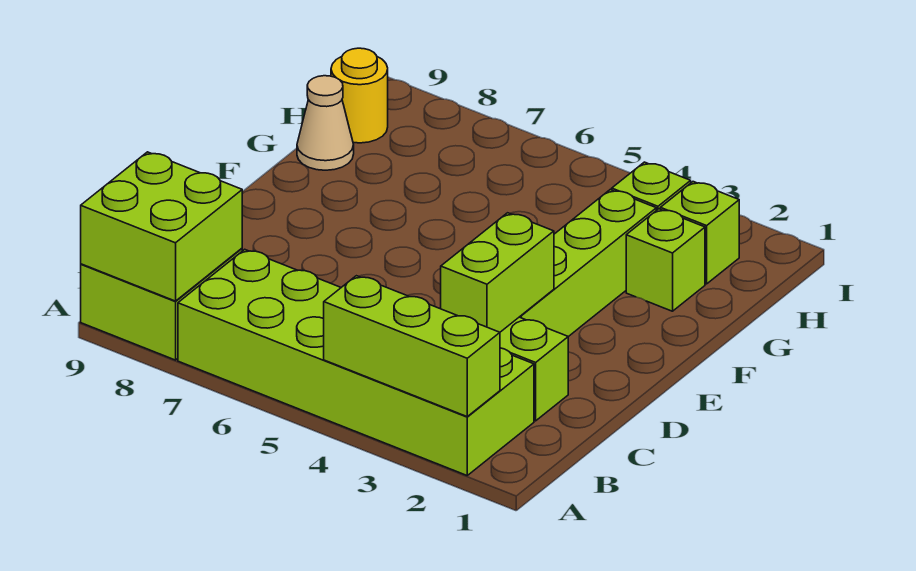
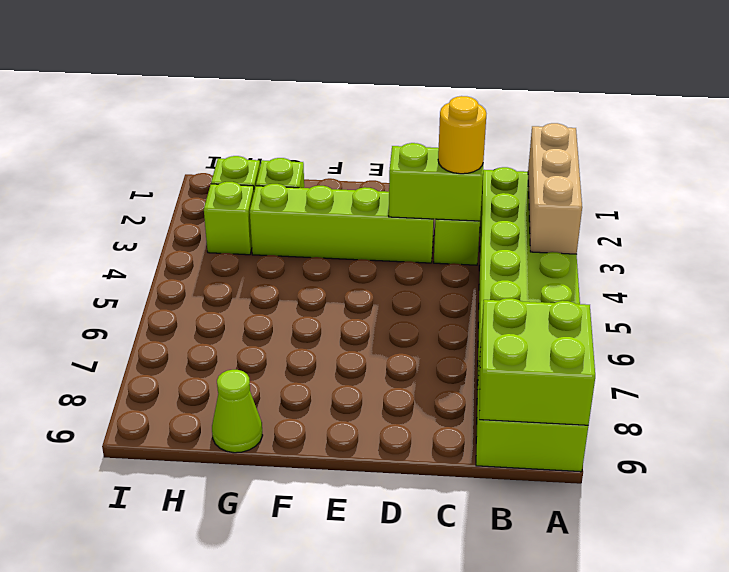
lime brick A2:A4 level 2 -> tan brick A2:A4 level 2
tan cone G9 level 1 -> lime cone G9 level 1
yellow round brick H9 level 1 -> yellow round brick C3 level 3

